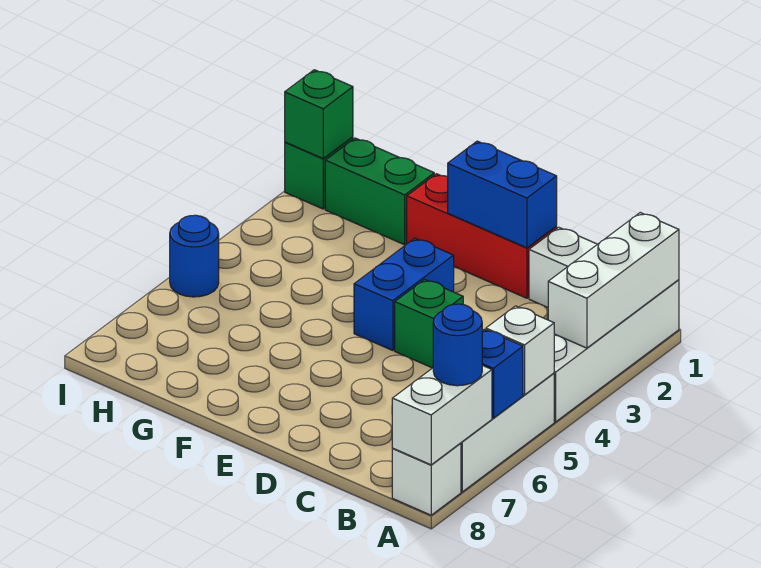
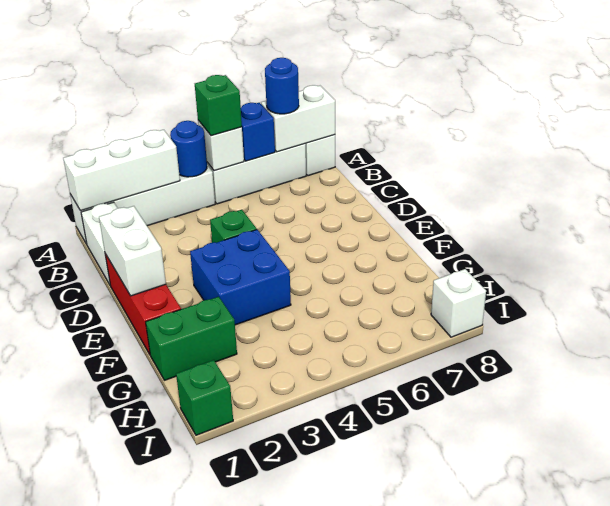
blue brick D1:E1 level 2 -> white brick D1:E1 level 2
blue brick E3:E4 level 1 -> blue brick E3:F4 level 1
green brick G1:H1 level 1 -> green brick G1:G2 level 1
green brick I1 level 2 -> green brick A5 level 3
blue round brick I5 level 1 -> blue round brick A4 level 2
none -> white brick I8 level 1

